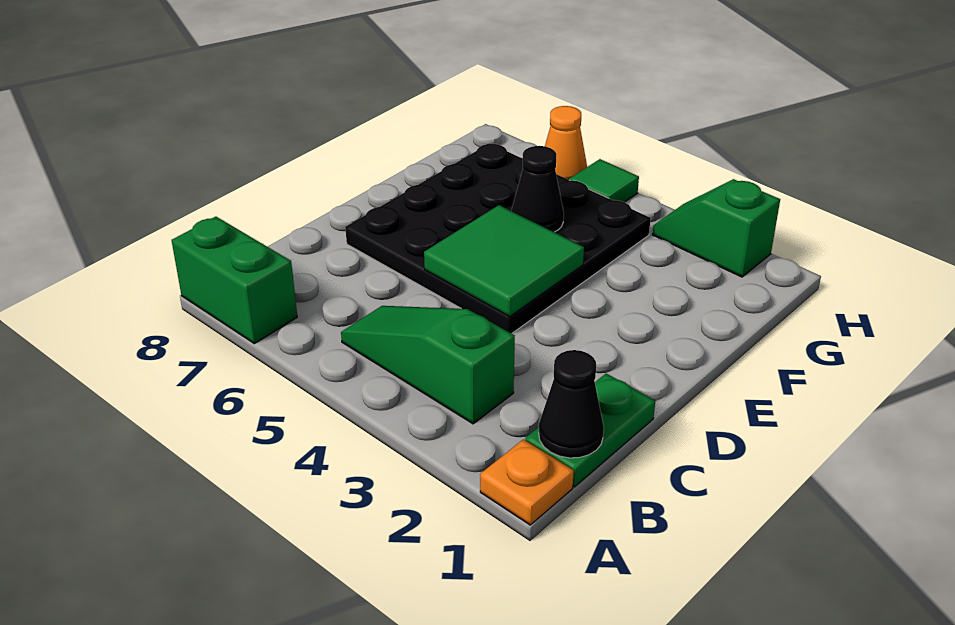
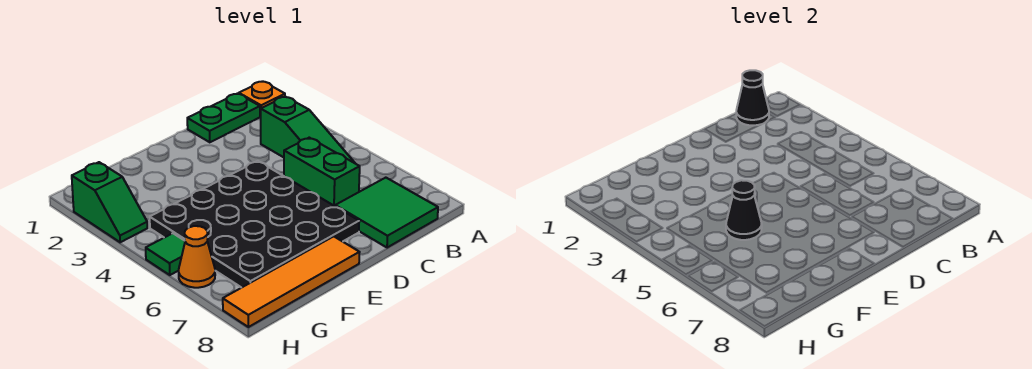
green brick A7:A8 level 1 -> green brick C5:C6 level 1
green tile D4:E5 level 2 -> green tile B7:C8 level 1
none -> orange tile E8:H8 level 1

